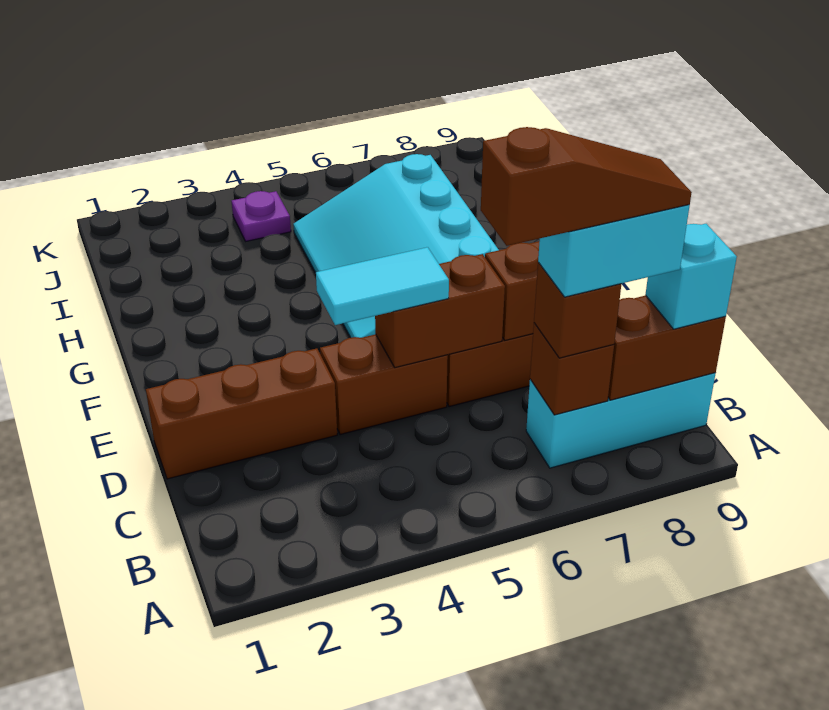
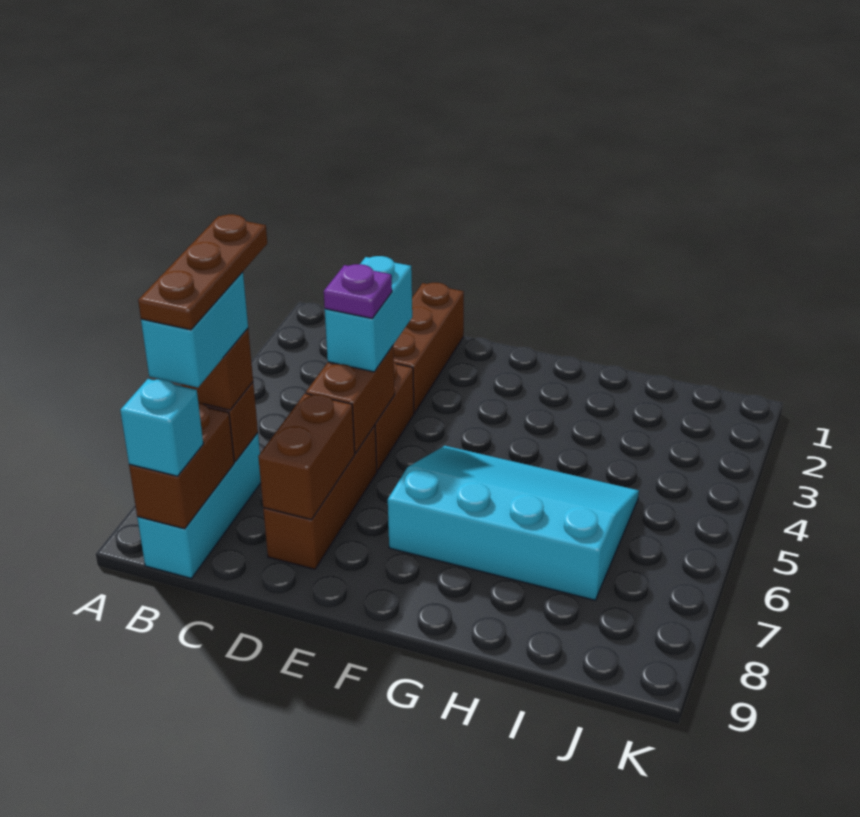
brown slope B6:B8 level 5 top 6 -> brown plate B6:B8 level 5
cyan tile D4:D5 level 3 -> cyan brick D4:D5 level 3
purple plate J4 level 1 -> purple plate D5 level 4

